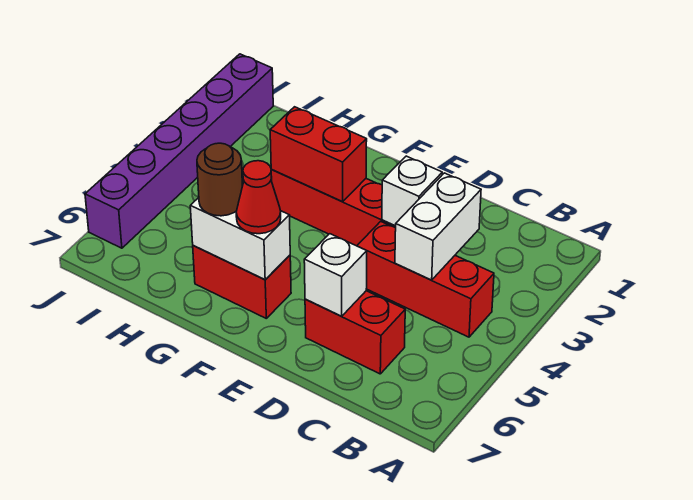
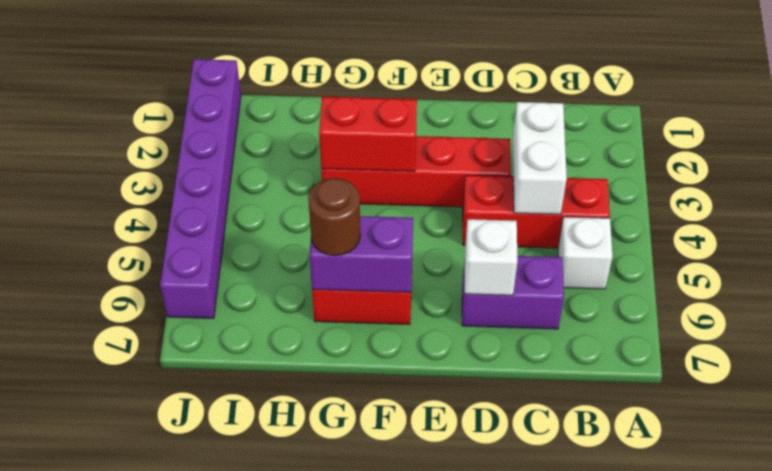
red brick C6:D6 level 1 -> purple brick C6:D6 level 1
white brick D3 level 2 -> white brick B5 level 1
white brick F6:G6 level 2 -> purple brick F6:G6 level 2
red cone F6 level 3 -> none

